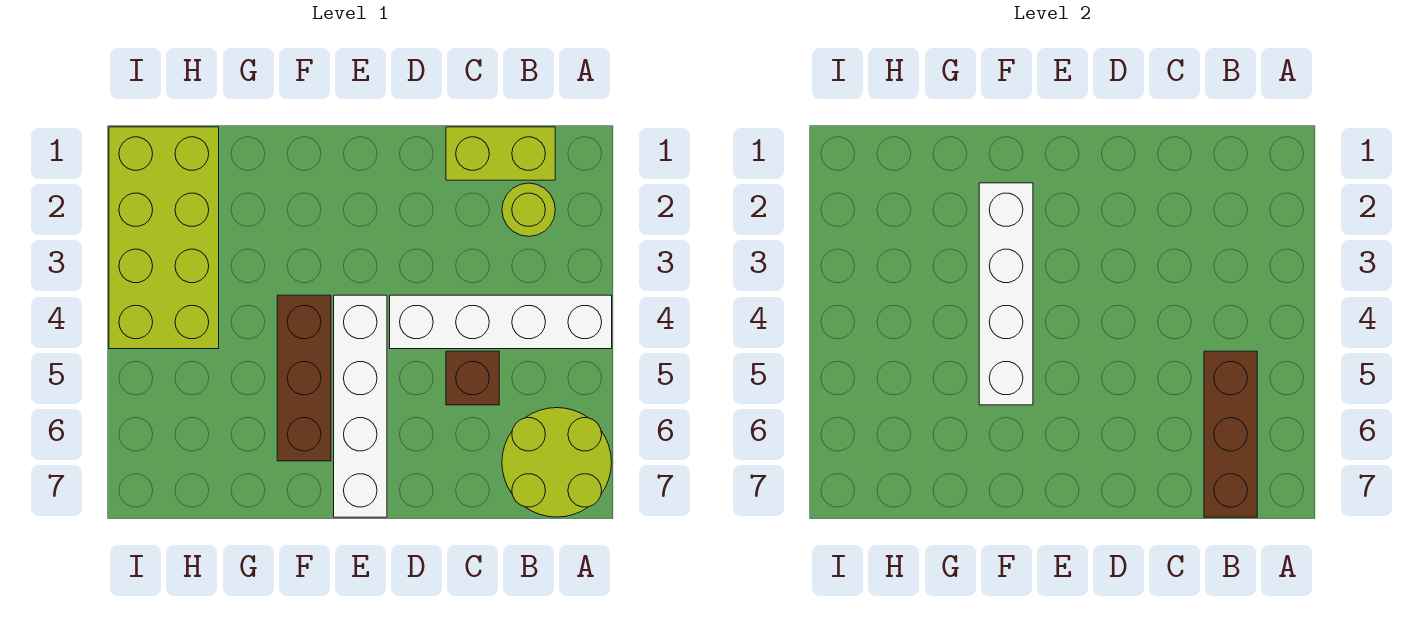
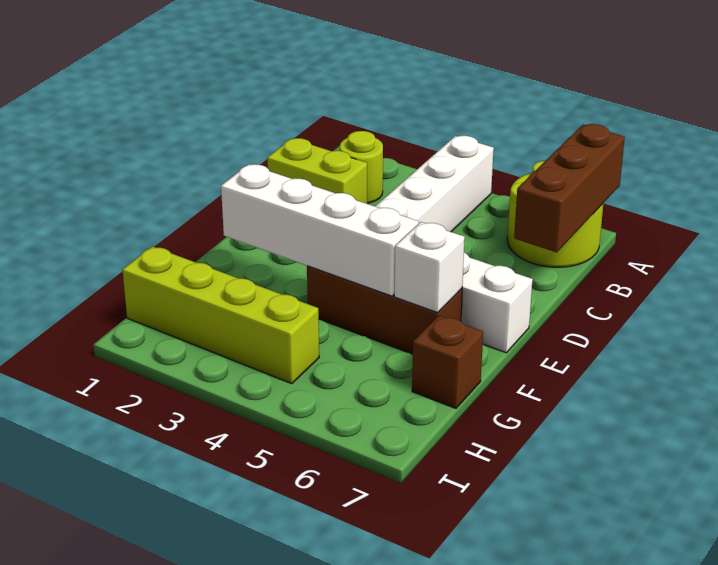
lime brick B1:C1 level 1 -> lime brick C1:C2 level 1
brown brick B5:B7 level 2 -> brown brick A7:C7 level 2
brown brick C5 level 1 -> brown brick G7 level 1
none -> white brick F6 level 2
lime brick H1:I4 level 1 -> lime brick H1:H4 level 1

